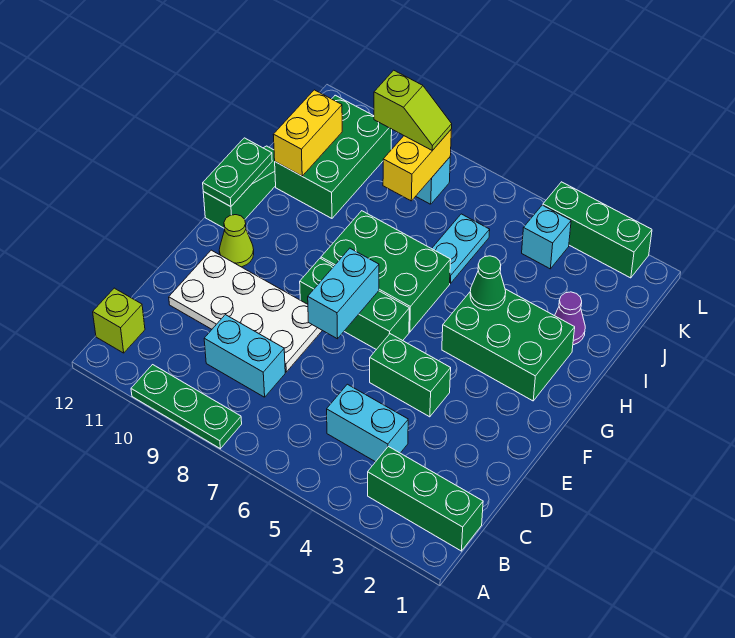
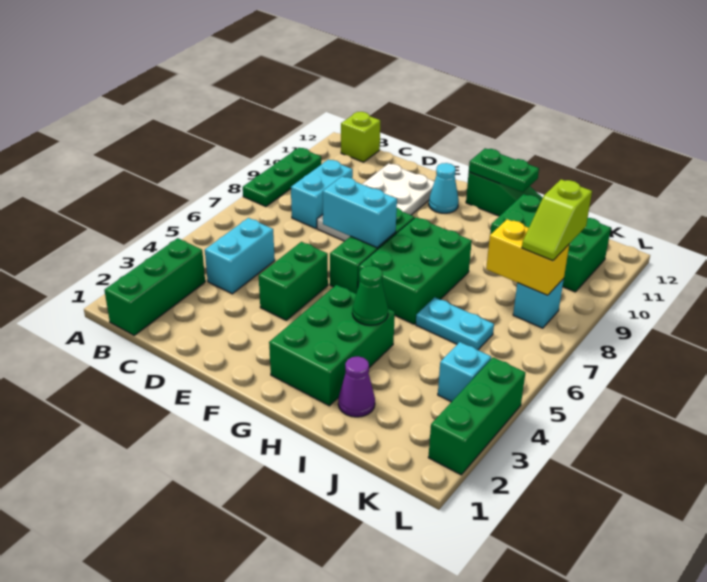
lime cone F11 level 1 -> cyan cone F11 level 1
yellow brick I11:J11 level 2 -> none

